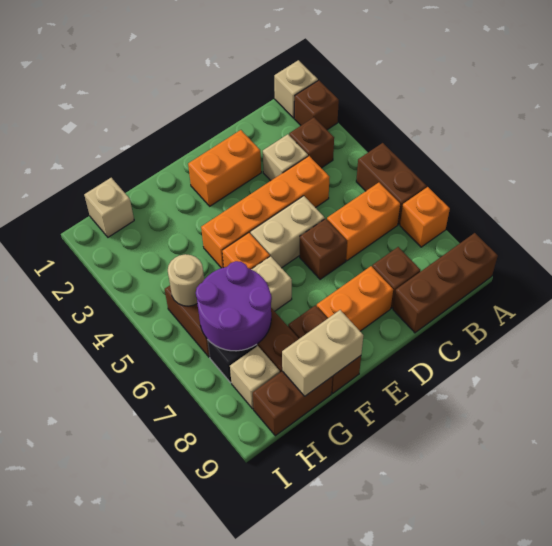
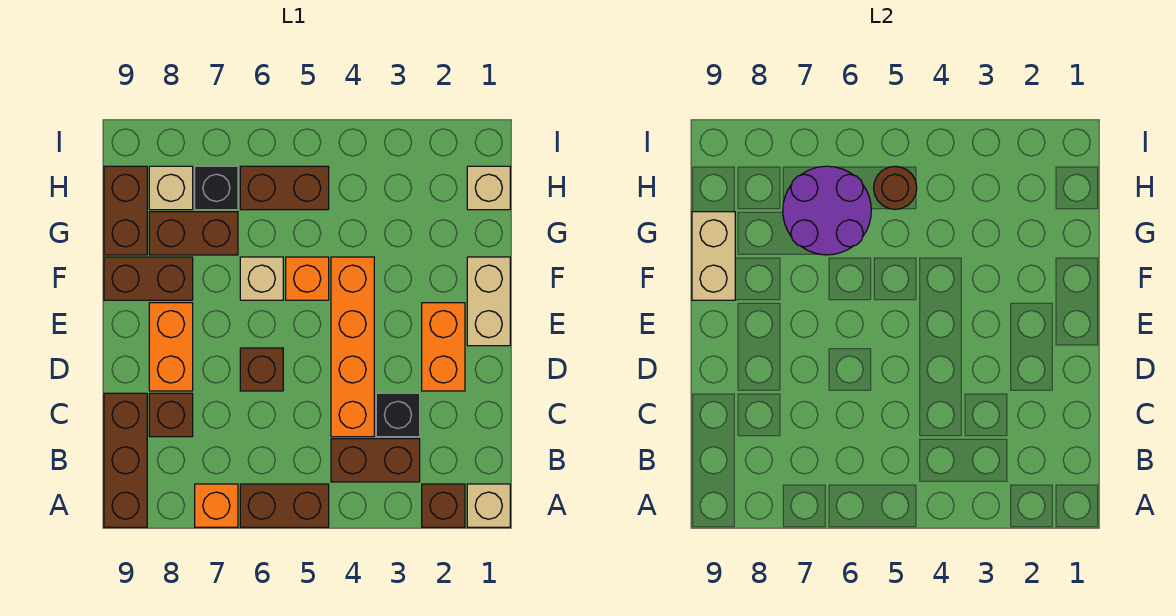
brown brick B3 level 1 -> brown brick B3:B4 level 1
orange brick B6:C6 level 1 -> none
tan brick C3 level 1 -> black brick C3 level 1
tan brick D5:E5 level 1 -> tan brick E1:F1 level 1
tan round brick H5 level 2 -> brown round brick H5 level 2

